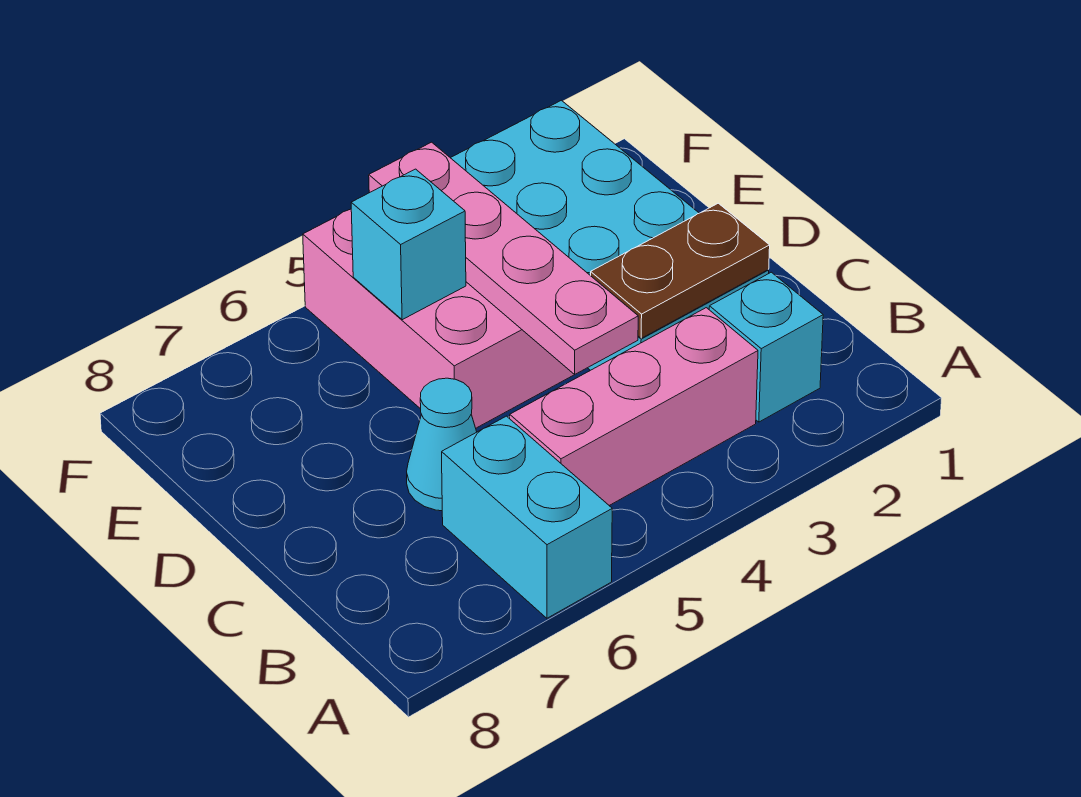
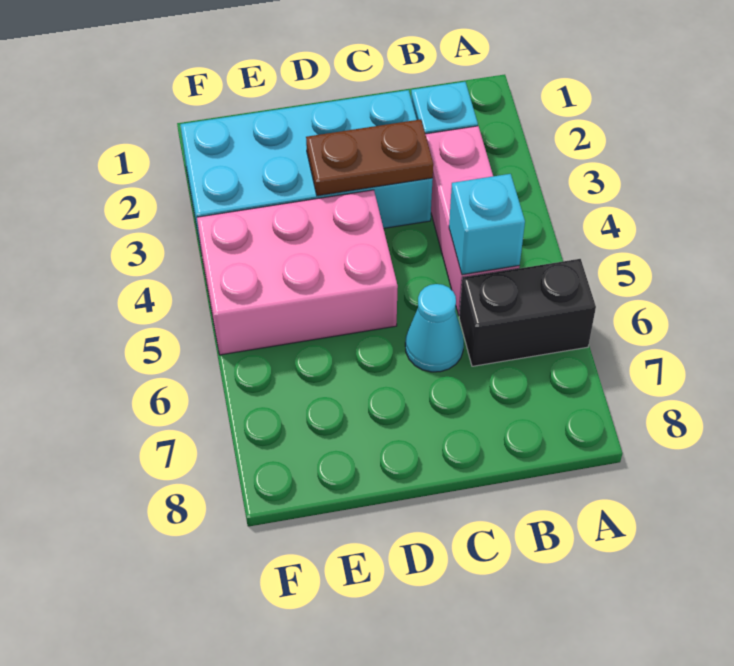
cyan brick A6:B6 level 1 -> black brick A6:B6 level 1
brown plate C2:C3 level 2 -> brown plate C3:D3 level 2
pink plate C4:F4 level 2 -> none
cyan brick E5 level 2 -> cyan brick B5 level 2

